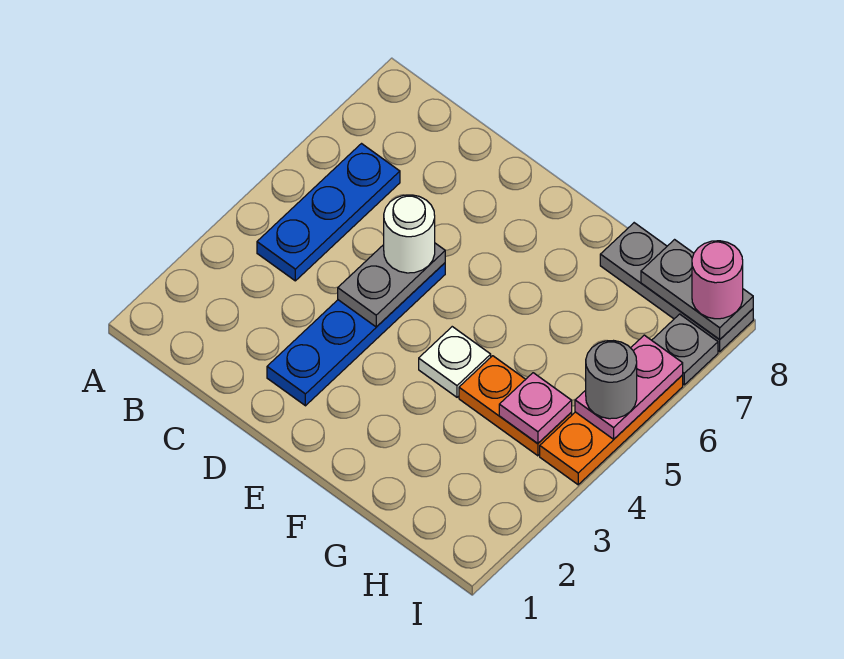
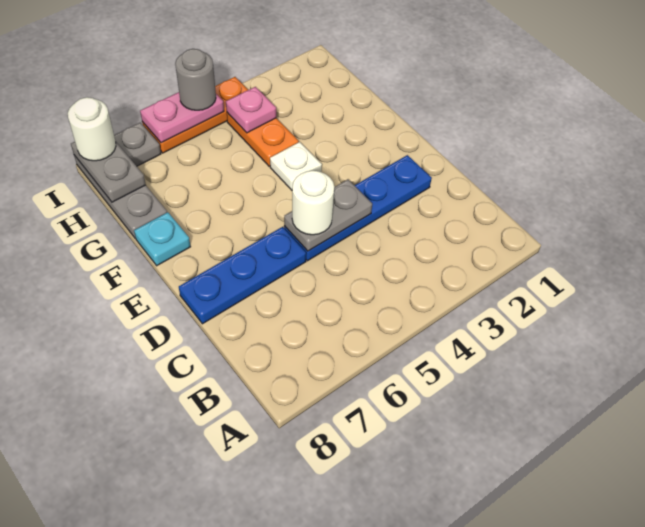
blue plate B4:B6 level 1 -> blue plate D6:D8 level 1
none -> cyan plate F8 level 1
pink round brick I8 level 3 -> white round brick I8 level 3

